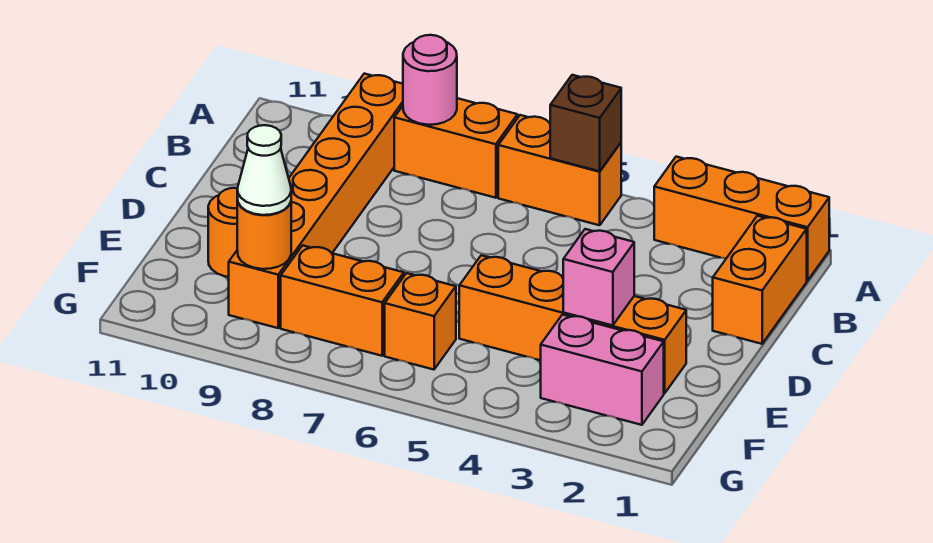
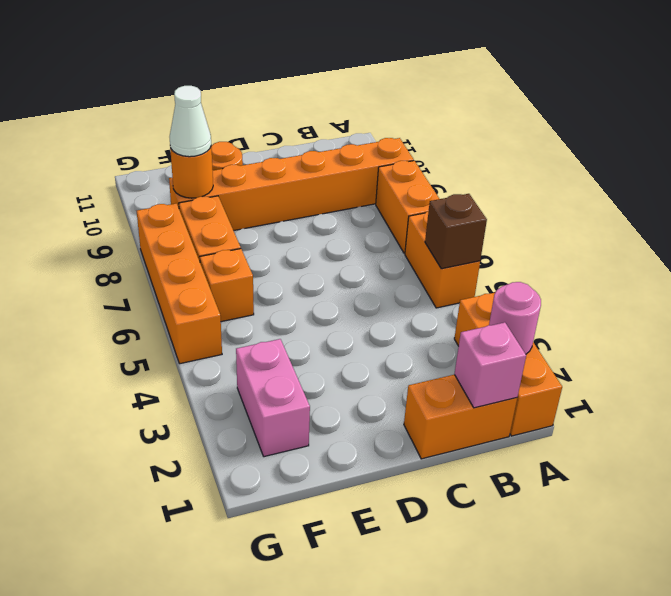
pink round brick A8 level 2 -> pink round brick A2 level 2
orange brick E2:E5 level 1 -> orange brick G5:G8 level 1
pink brick E3 level 2 -> pink brick B1 level 2

